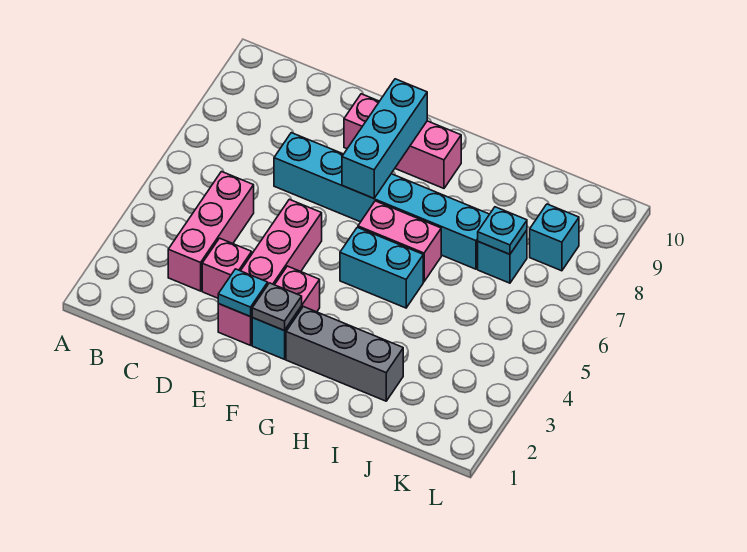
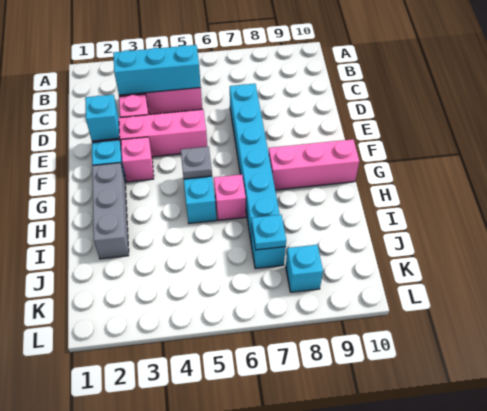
cyan plate E2 level 2 -> cyan brick E2 level 2
pink brick E9:G9 level 1 -> pink brick G8:G10 level 1
grey plate F2 level 2 -> grey plate G5 level 2
cyan brick F7:F9 level 2 -> cyan brick C3:C5 level 2
pink brick G6:H6 level 1 -> pink brick H6 level 1

